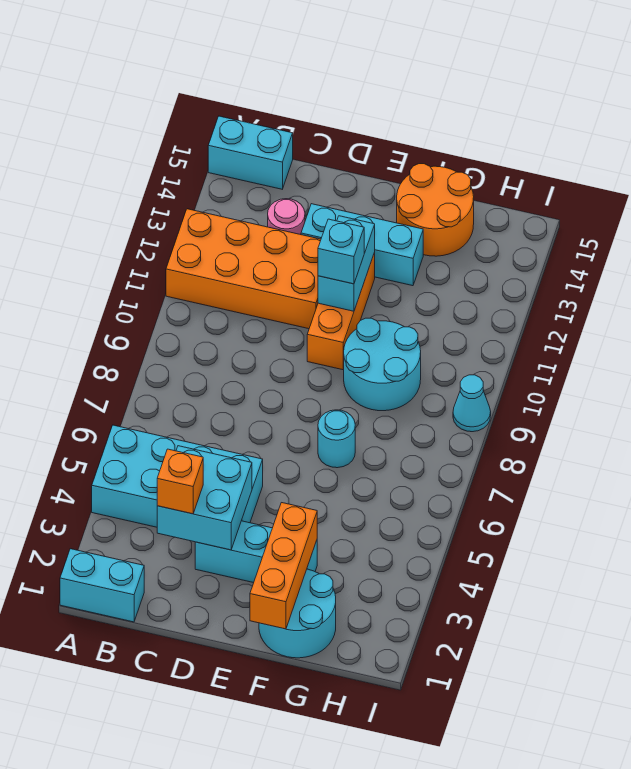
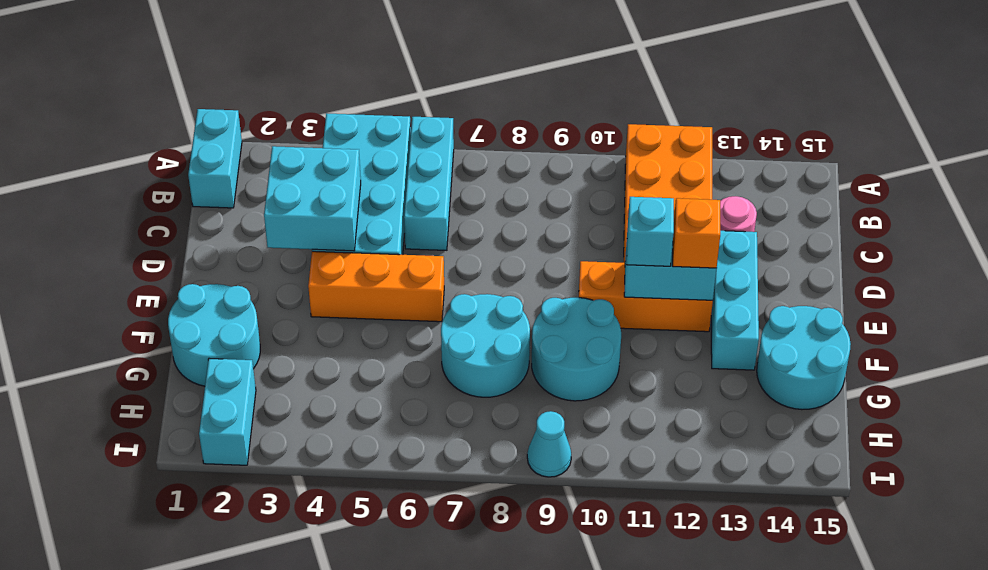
cyan brick A15:B15 level 1 -> cyan brick H2:I2 level 1
orange brick C3 level 3 -> orange brick E12 level 3
cyan brick D3:F3 level 1 -> cyan brick A6:C6 level 1
orange brick F1:F3 level 2 -> orange brick E4:E6 level 1
cyan round brick F7 level 1 -> cyan round brick F7:G8 level 1
orange round brick F14:G15 level 1 -> cyan round brick F14:G15 level 1

